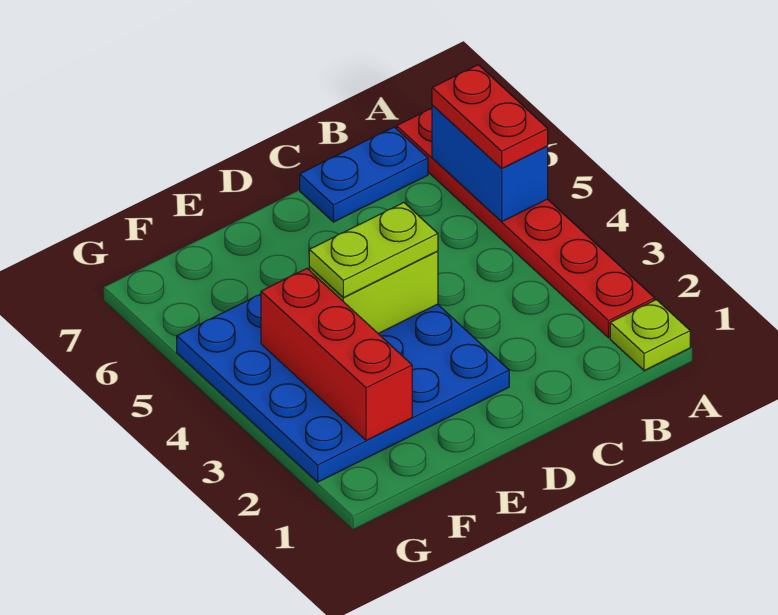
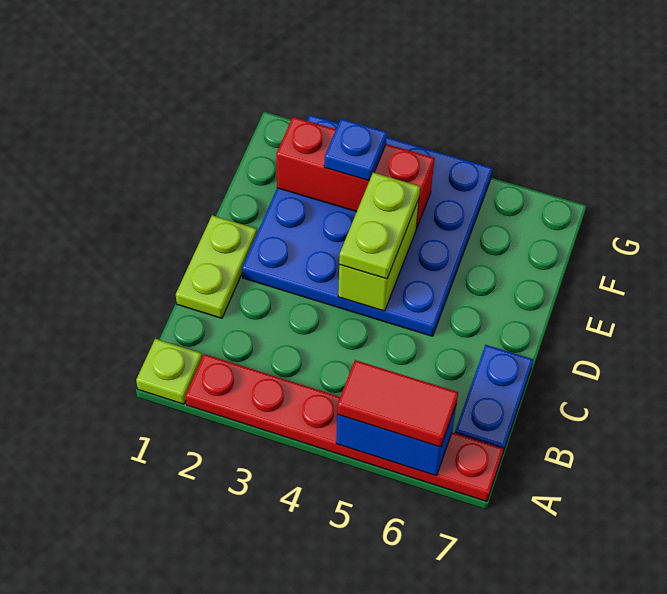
red plate A5:A6 level 3 -> red tile A5:A6 level 3
none -> lime plate C1:D1 level 1
none -> blue plate F3 level 3

